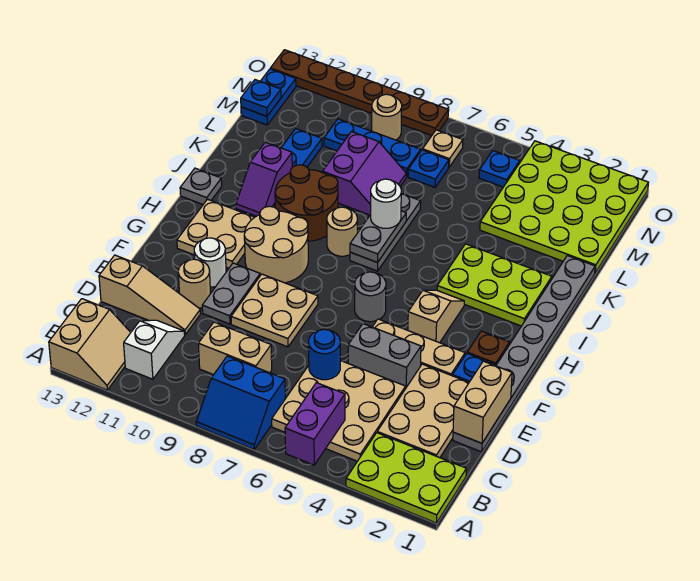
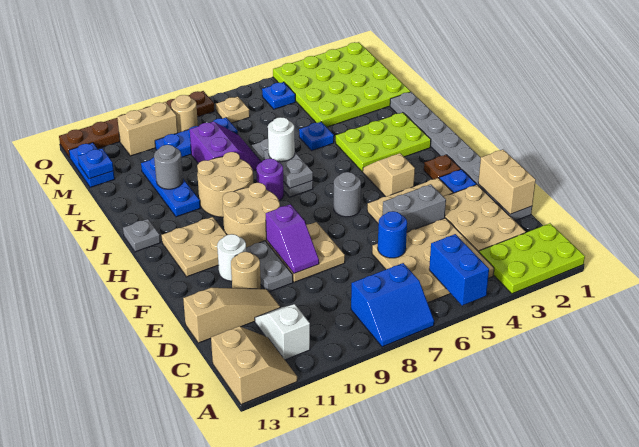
purple brick A5:B5 level 2 -> blue brick A5:B5 level 2
tan brick C8:C9 level 1 -> tan brick N10:N11 level 1
tan round brick I8 level 1 -> purple round brick I8 level 1
brown round brick I9:J10 level 1 -> tan round brick I9:J10 level 1
purple slope I11:J11 level 2 top J -> purple slope E9:F9 level 2 top F
none -> grey round brick K11 level 2
blue plate M7 level 1 -> blue plate K5 level 1

